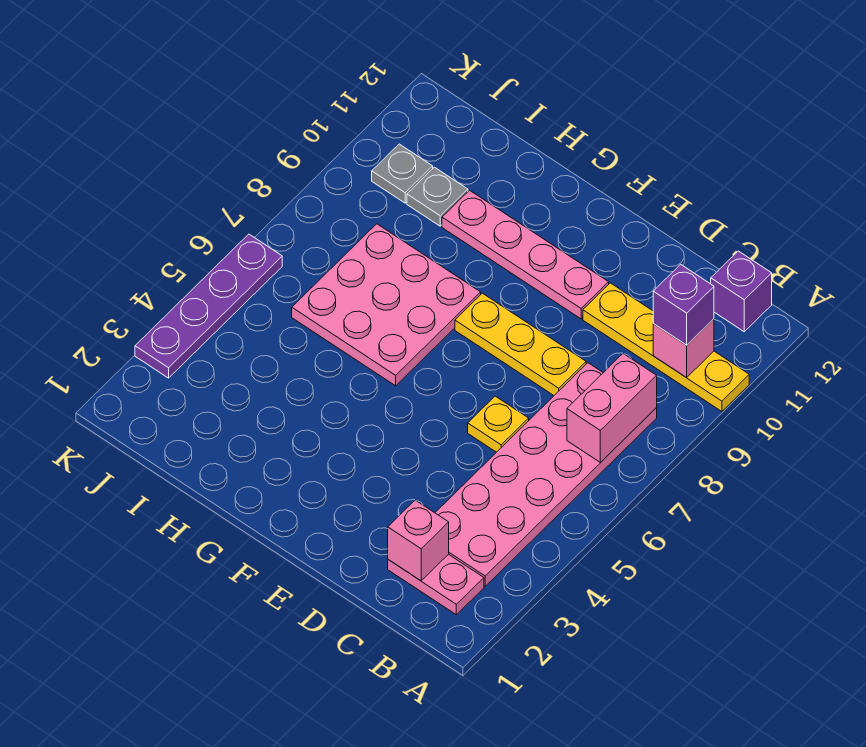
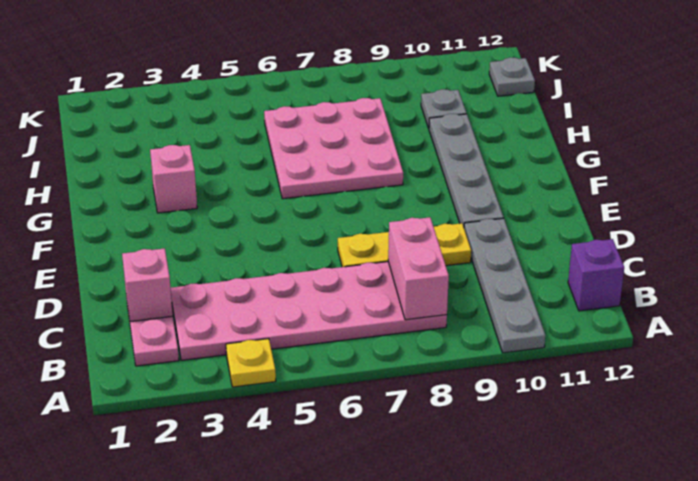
yellow plate A10:D10 level 1 -> grey plate A10:D10 level 1
pink brick B7:B8 level 2 -> pink brick B8:C8 level 2
pink brick B10 level 2 -> pink brick G3 level 1
purple brick B10 level 3 -> none
yellow plate D6 level 1 -> yellow plate A4 level 1
yellow plate D8:F8 level 1 -> yellow plate D7:D9 level 1
pink plate E10:H10 level 1 -> grey plate E10:H10 level 1
grey plate J10 level 1 -> grey plate J12 level 1
purple plate K3:K6 level 1 -> none

